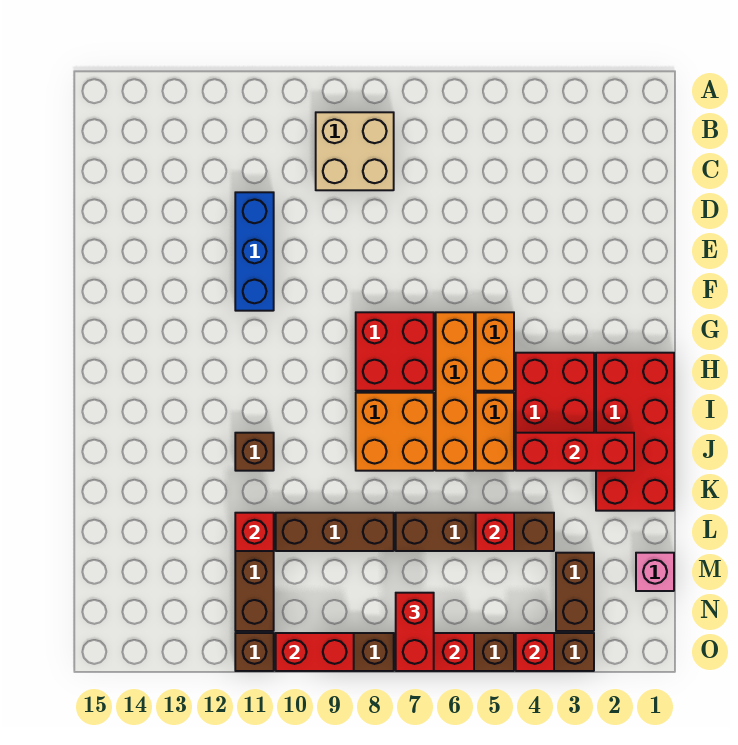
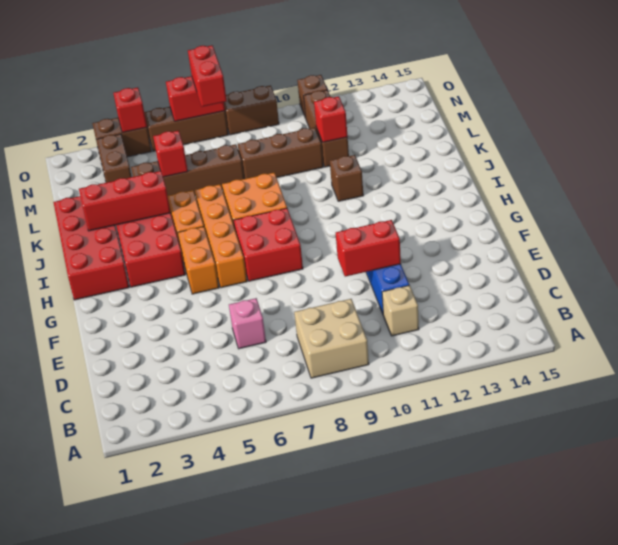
none -> tan brick C11 level 1
pink brick M1 level 1 -> pink brick D6 level 1
red brick O9:O10 level 2 -> red brick E10:E11 level 2

